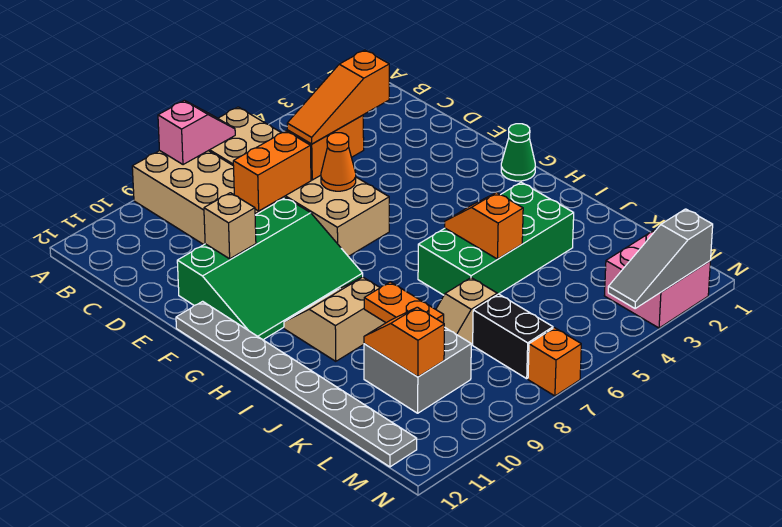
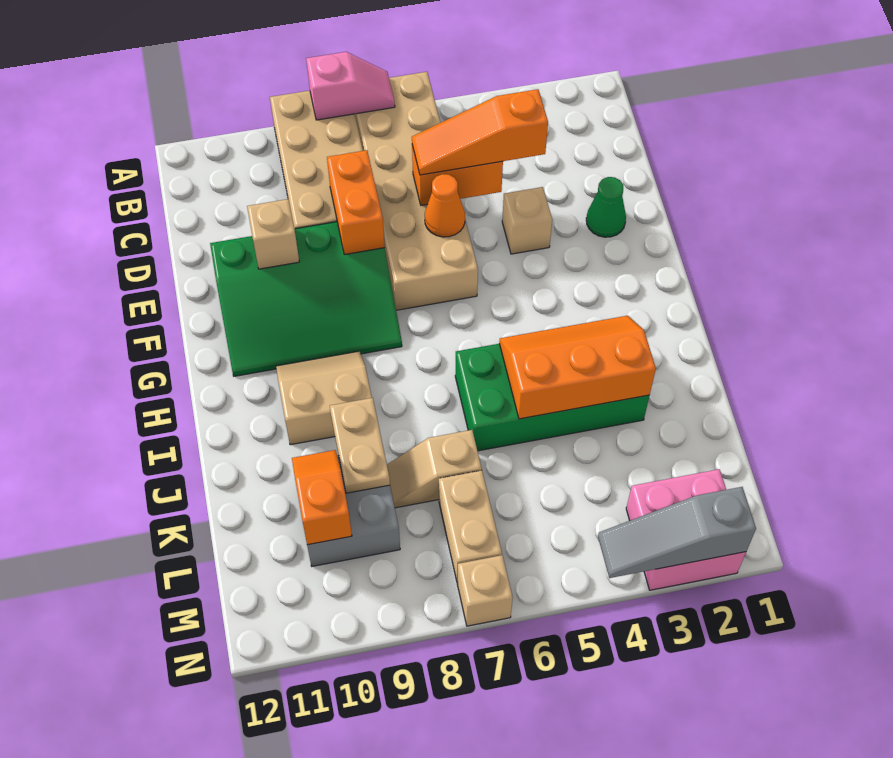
orange brick D7:D8 level 2 -> orange brick D8:E8 level 2
none -> tan brick E4 level 1
grey plate F12:M12 level 1 -> none
green cone G1 level 1 -> green cone E2 level 1
orange slope I5:J5 level 2 top J -> orange slope I3:J5 level 2 top J
orange plate J9:K9 level 2 -> tan plate J9:K9 level 2
black brick L7:M7 level 1 -> tan brick L7:M7 level 1
orange brick N7 level 1 -> tan brick N7 level 1

